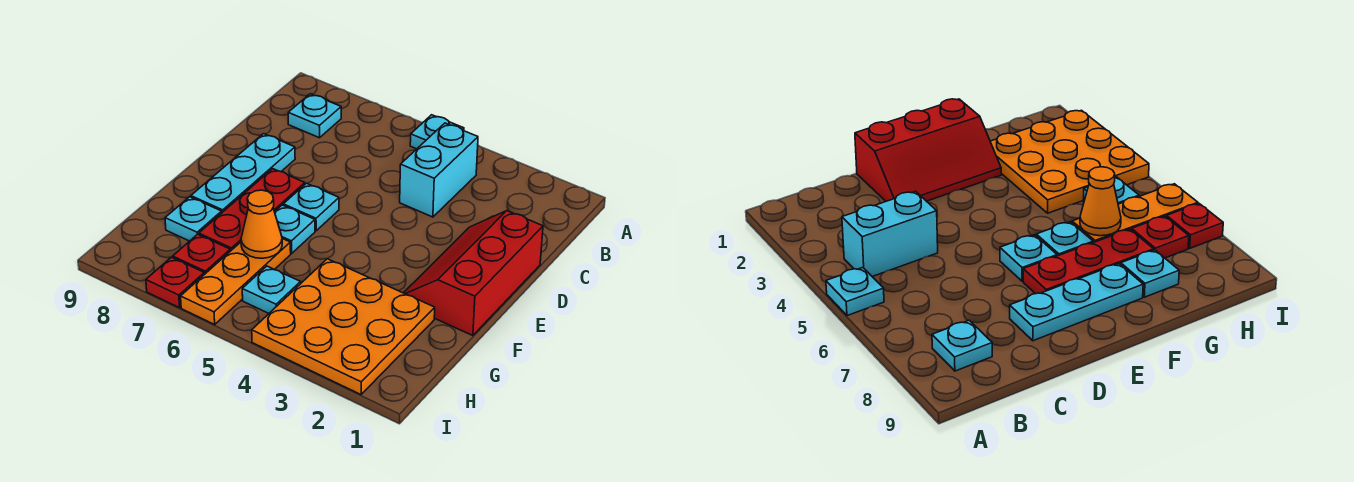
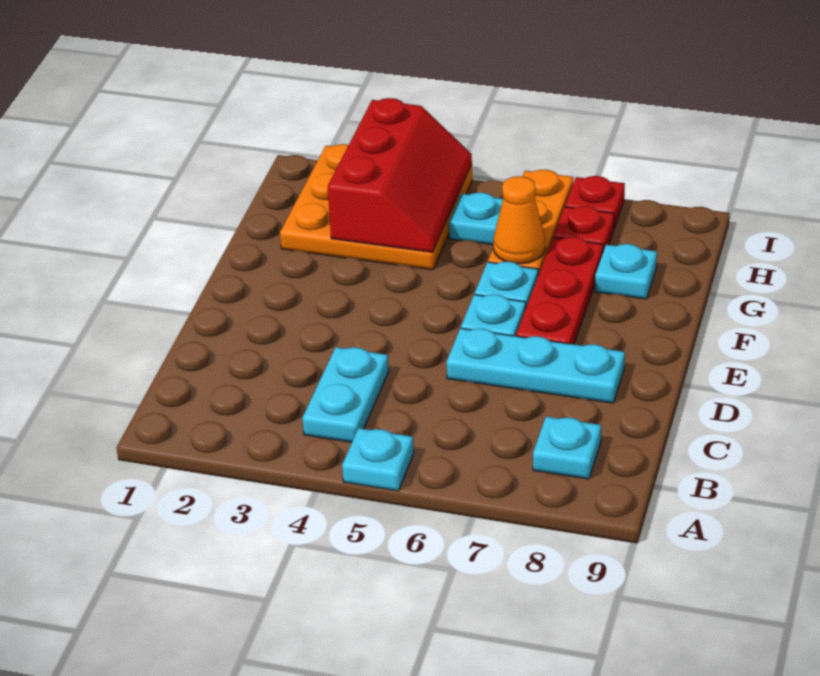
cyan brick B4:C4 level 1 -> cyan plate B4:C4 level 1
red slope D1:F2 level 1 top 1 -> red slope G3:I4 level 2 top 3
cyan plate D8:F8 level 1 -> cyan plate D6:D8 level 1

